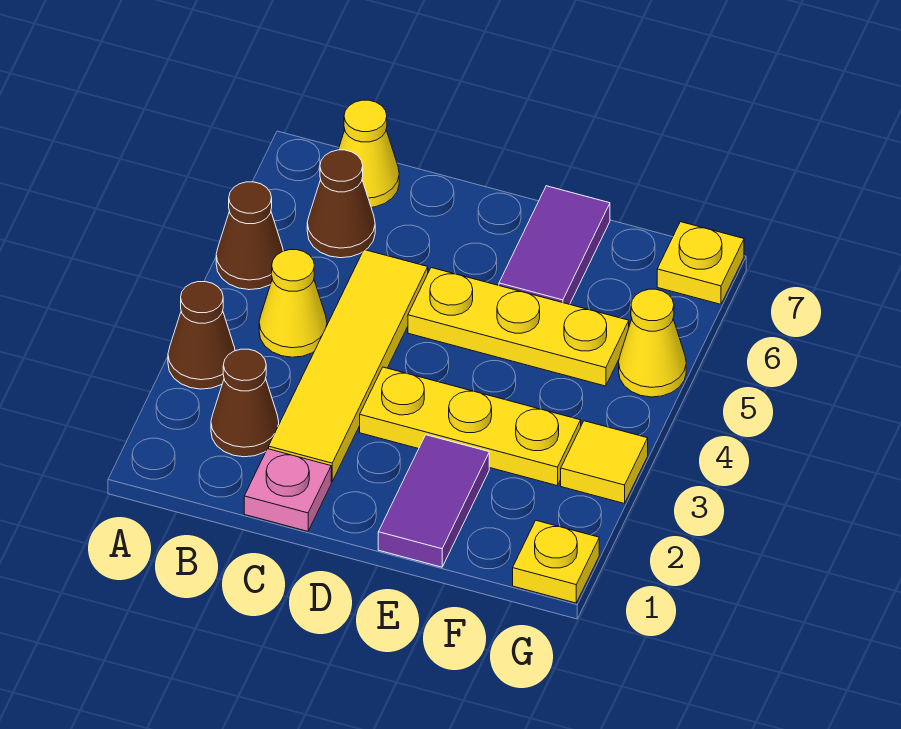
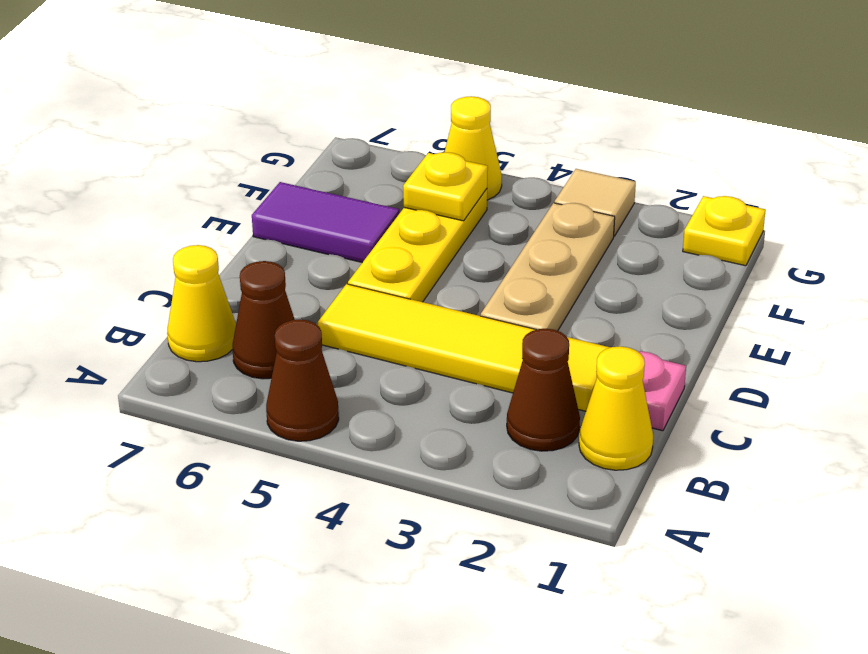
brown cone A3 level 1 -> none
yellow cone B4 level 1 -> yellow cone B1 level 1
yellow plate D3:F3 level 1 -> tan plate D3:F3 level 1
purple tile E1:E2 level 1 -> none
yellow tile G3 level 1 -> tan tile G3 level 1
yellow plate G7 level 1 -> yellow plate F5 level 2

